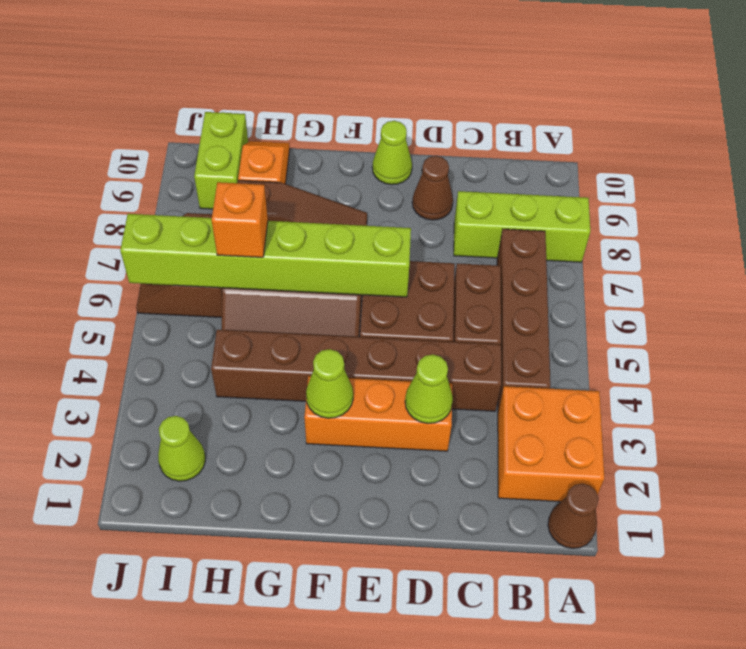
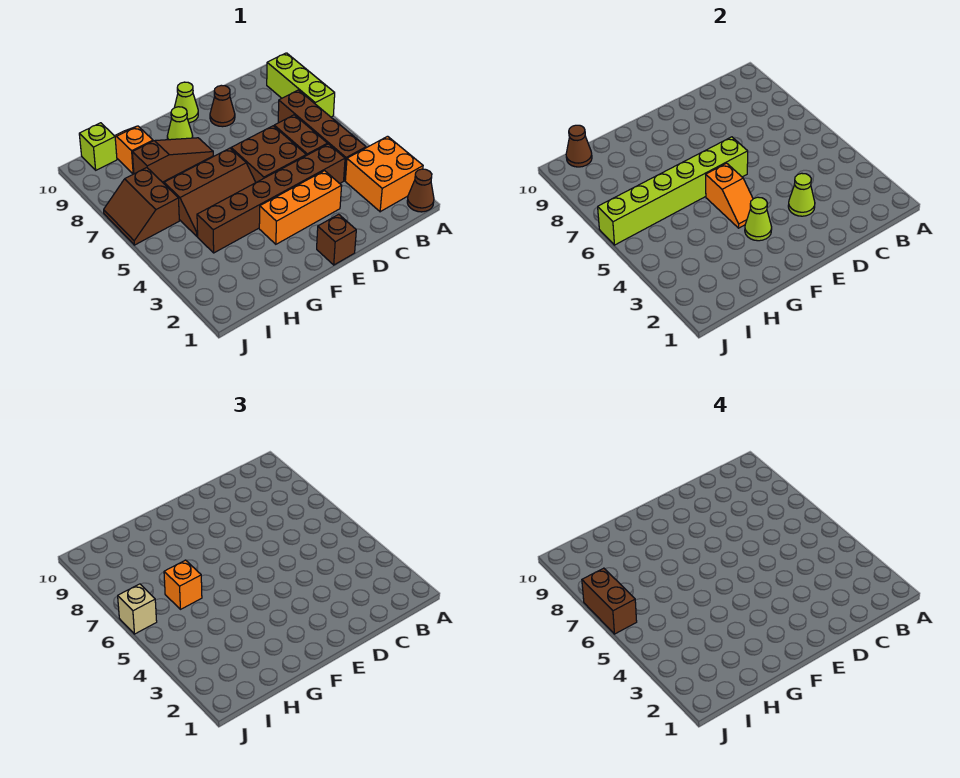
lime brick A8:C8 level 1 -> lime brick A7:A9 level 1
none -> brown brick E1 level 1
none -> orange slope F4:F5 level 2 top 5
lime cone I2 level 1 -> lime cone F9 level 1
lime brick I9:I10 level 1 -> lime brick I10 level 1
none -> brown cone I10 level 2
none -> tan brick J6 level 3
none -> brown brick J6:J7 level 4

